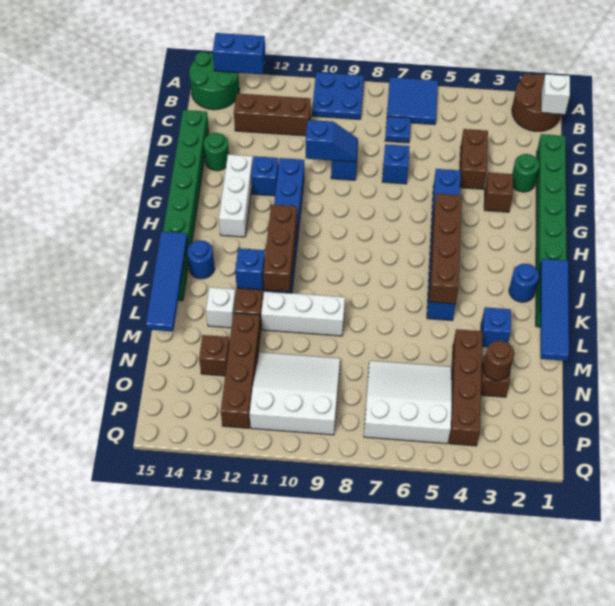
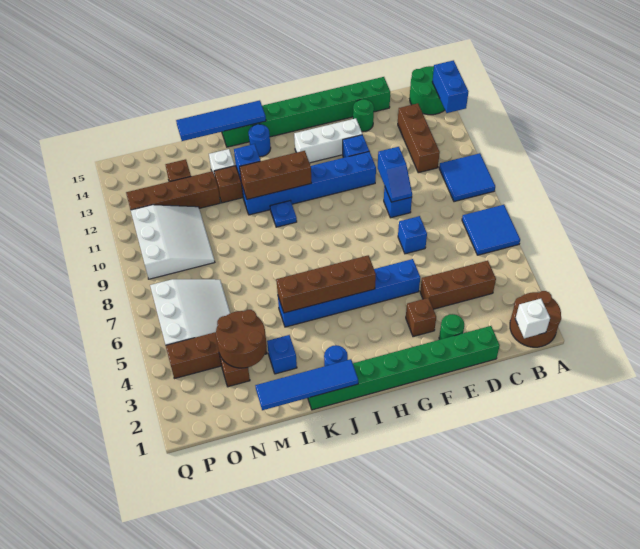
blue plate A9:B10 level 1 -> blue tile A9:B10 level 1
blue plate C7 level 1 -> blue plate J10 level 1
brown brick D4:E4 level 1 -> brown brick C4:E4 level 1
white brick L9:L11 level 1 -> none
brown round brick N3 level 2 -> brown round brick M3:N4 level 2

